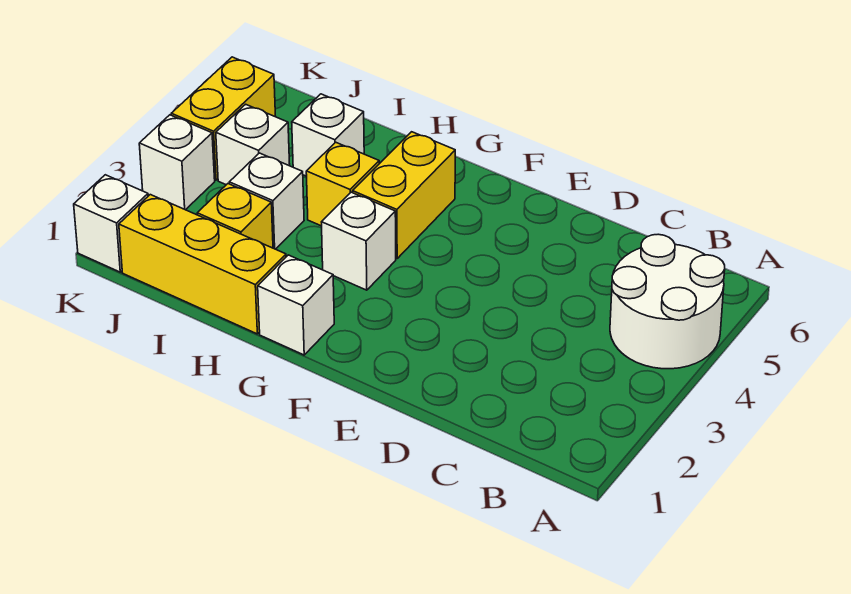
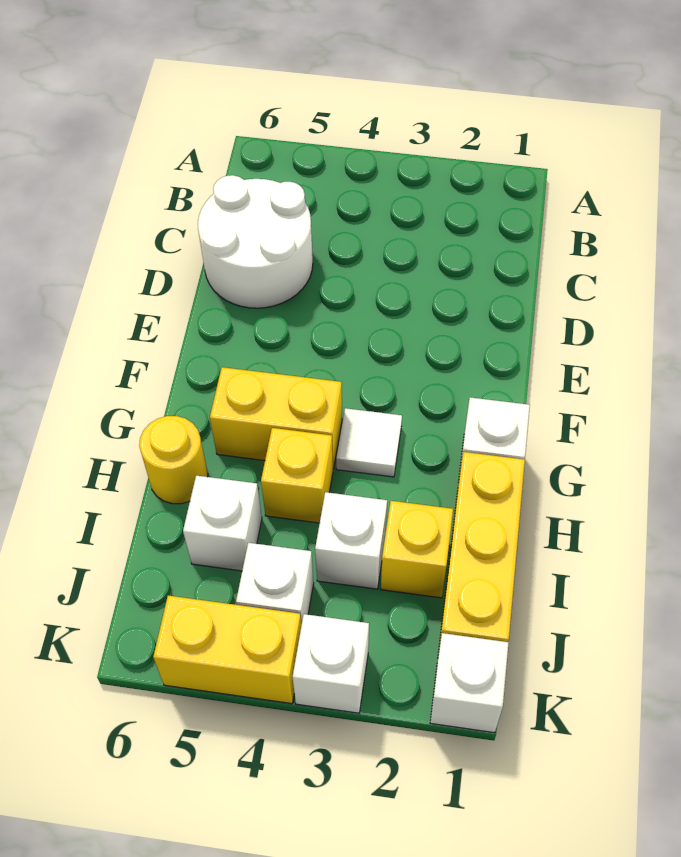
white round brick A4:B5 level 1 -> white round brick C5:D6 level 1
white brick G3 level 1 -> white tile G3 level 1
none -> yellow round brick H6 level 1

